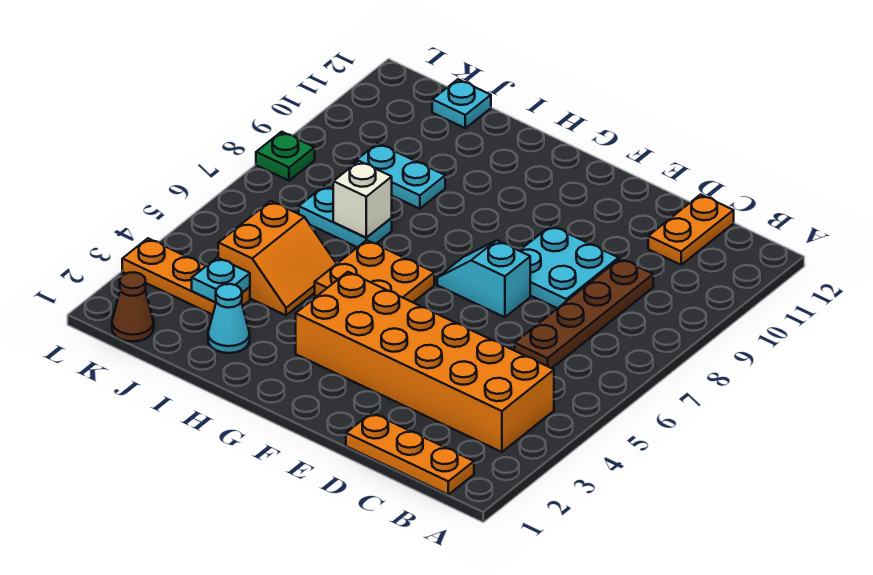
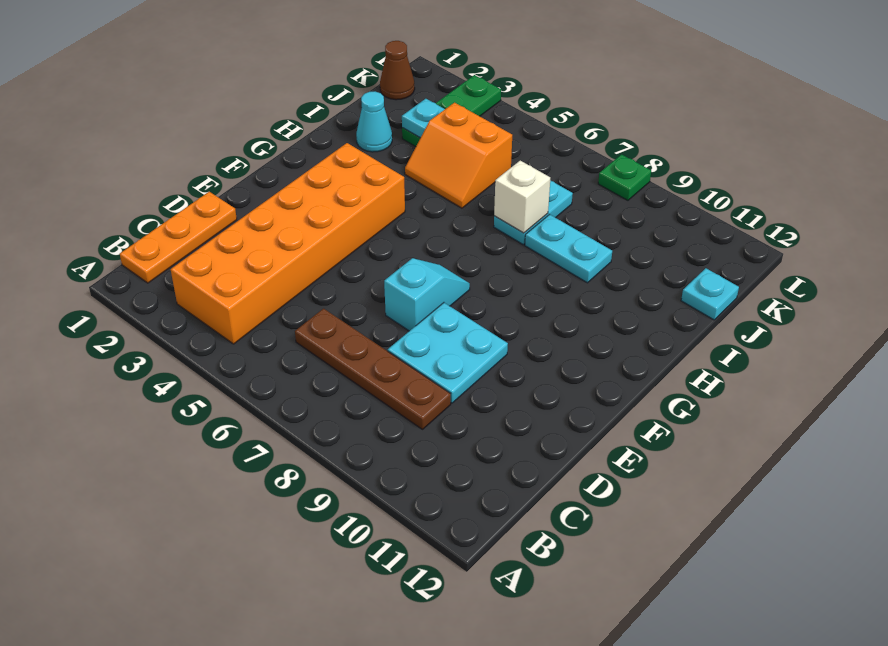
orange plate C11:C12 level 1 -> none
orange plate G5:H6 level 1 -> none
cyan plate I9:J9 level 1 -> cyan plate I8:I9 level 1
orange plate J3:L3 level 1 -> green plate J3:L3 level 1

